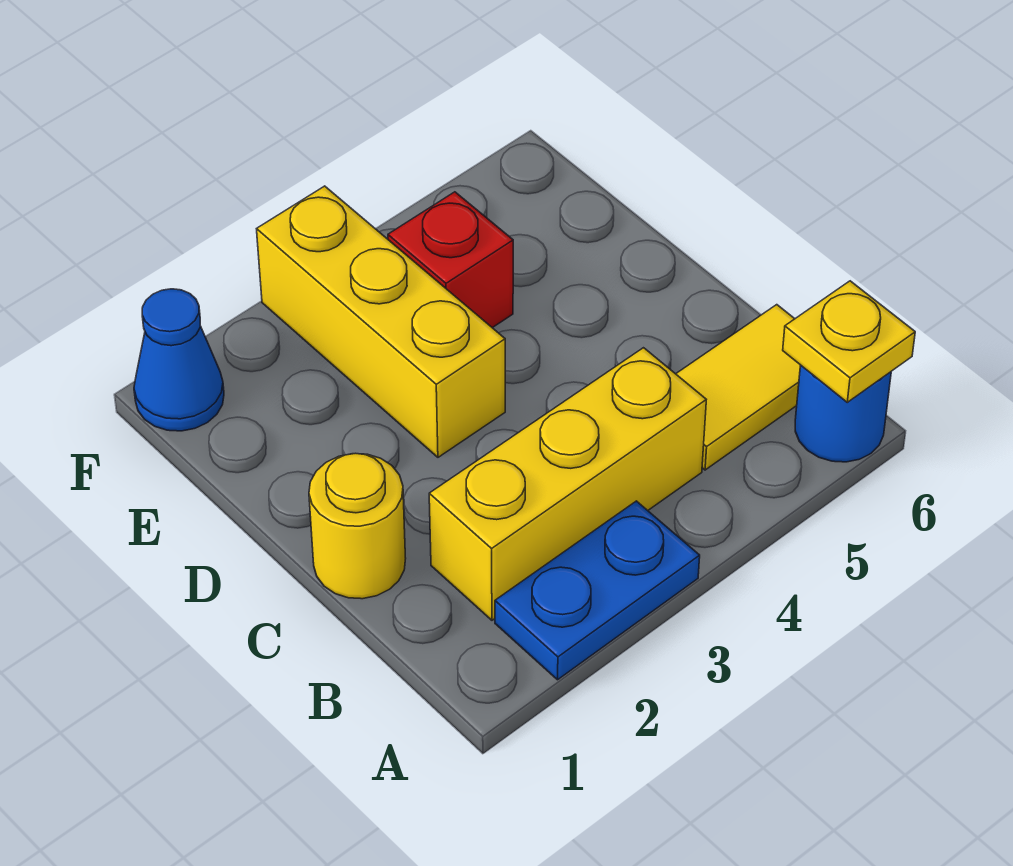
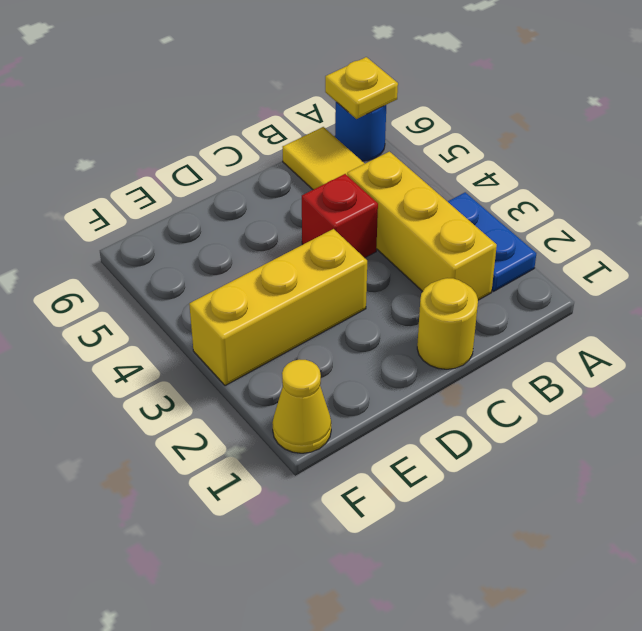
red brick E4 level 1 -> red brick C4 level 1
blue cone F1 level 1 -> yellow cone F1 level 1

